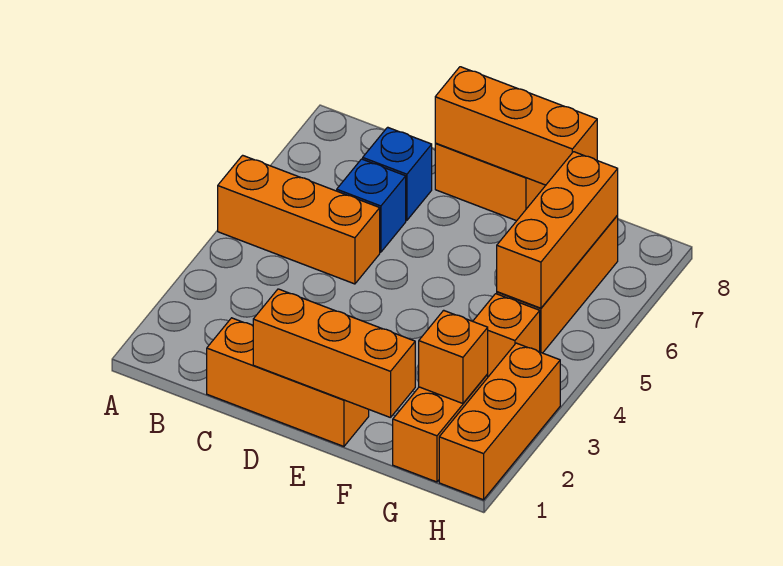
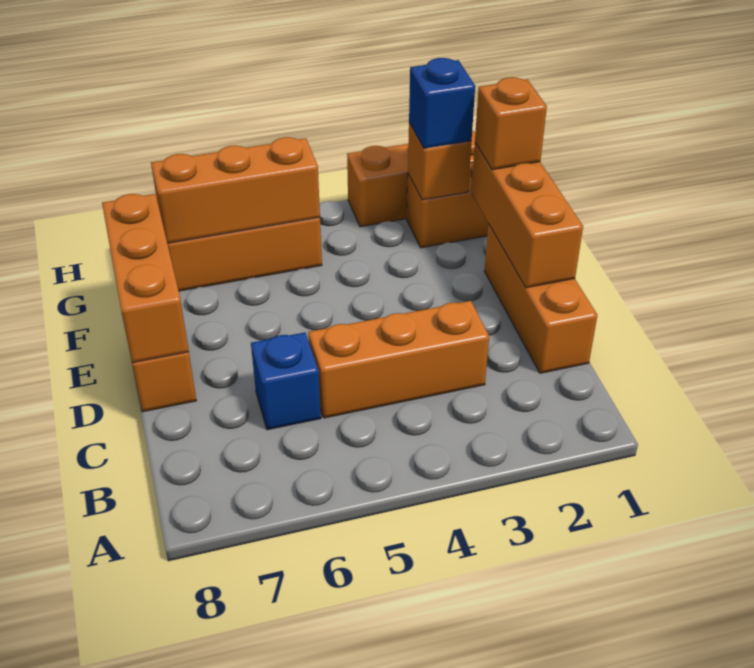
orange brick A5:C5 level 1 -> orange brick C3:C5 level 1
blue brick C7 level 1 -> blue brick G2 level 3
orange brick G4 level 1 -> orange brick F1 level 3

